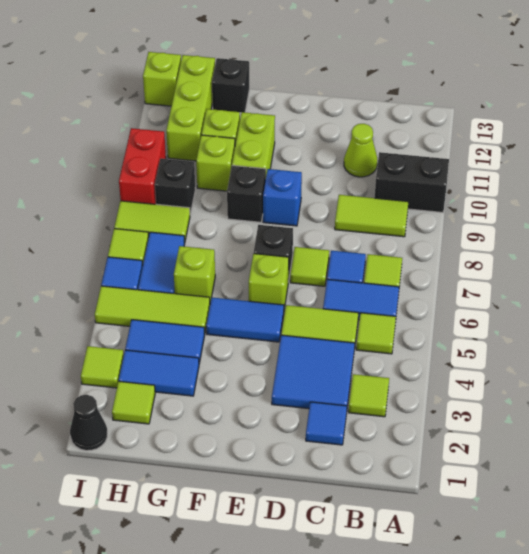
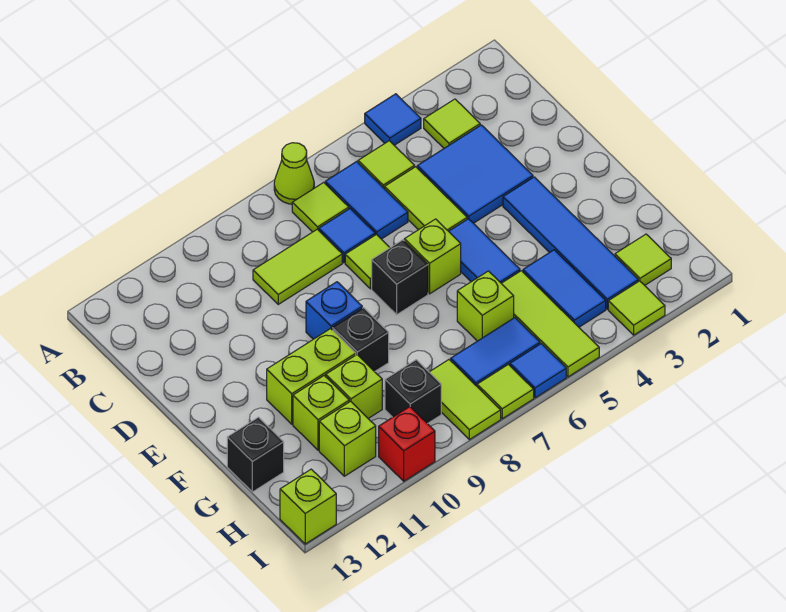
black brick A10:B10 level 1 -> none
lime tile B9:C9 level 1 -> lime tile C8:C9 level 1
blue tile C2 level 1 -> blue tile A4 level 1
lime cone C11 level 1 -> lime cone A7 level 1
blue tile G3:H3 level 1 -> blue tile E3:H3 level 1
lime brick H11:H13 level 1 -> lime brick H11 level 1
black cone I1 level 1 -> none
red brick I9:I10 level 1 -> red brick I10 level 1

